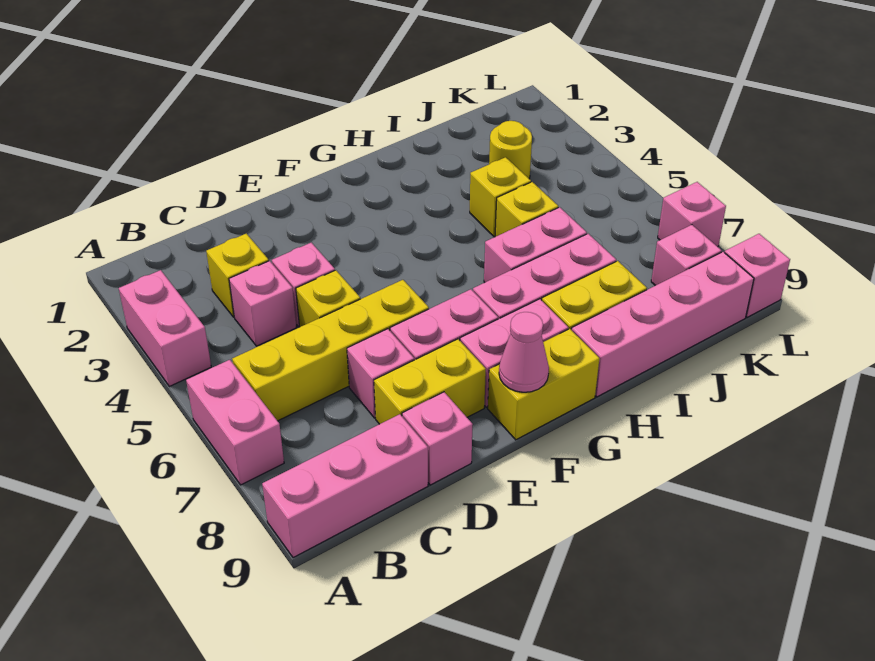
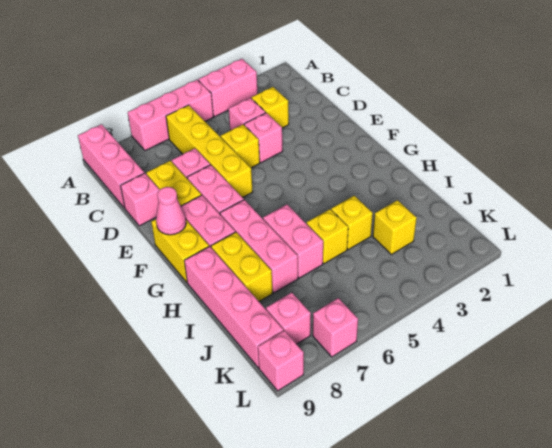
pink brick A6:A7 level 1 -> pink brick A5:A7 level 1
yellow round brick J3 level 1 -> yellow brick J3 level 1

